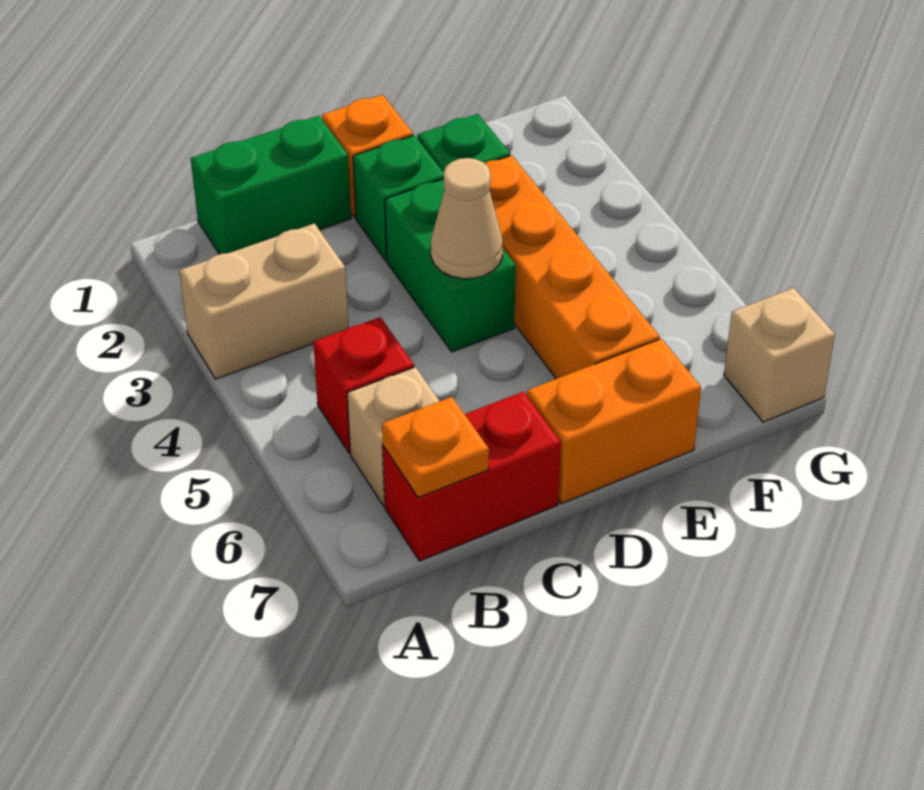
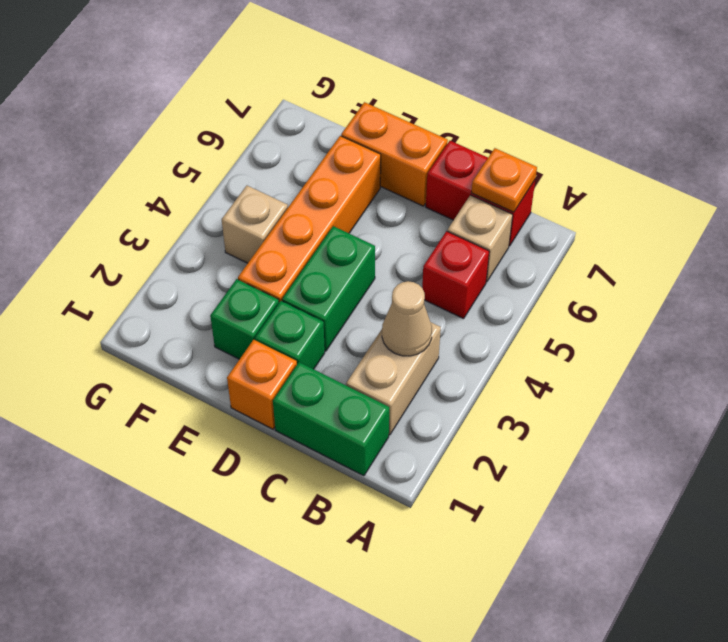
tan brick A3:B3 level 1 -> tan brick B2:B3 level 1
tan cone D4 level 2 -> tan cone B3 level 2
tan brick G7 level 1 -> tan brick F4 level 1

